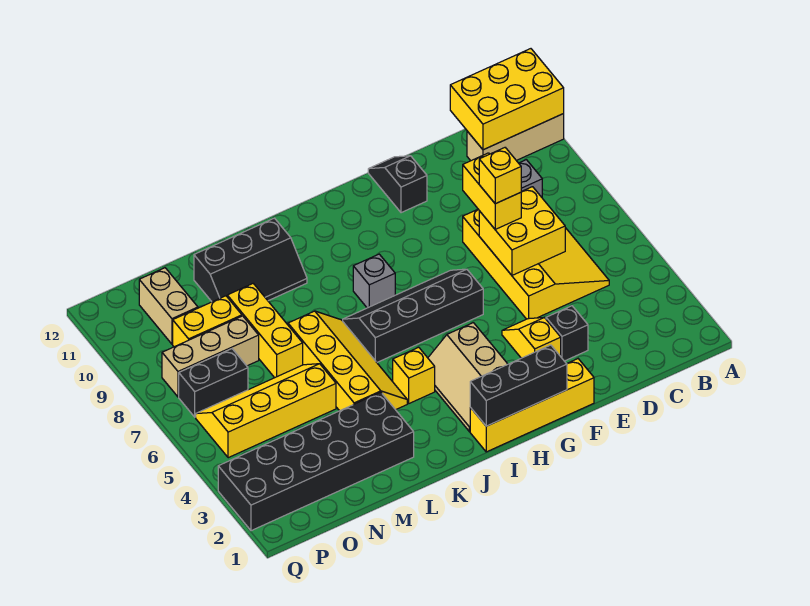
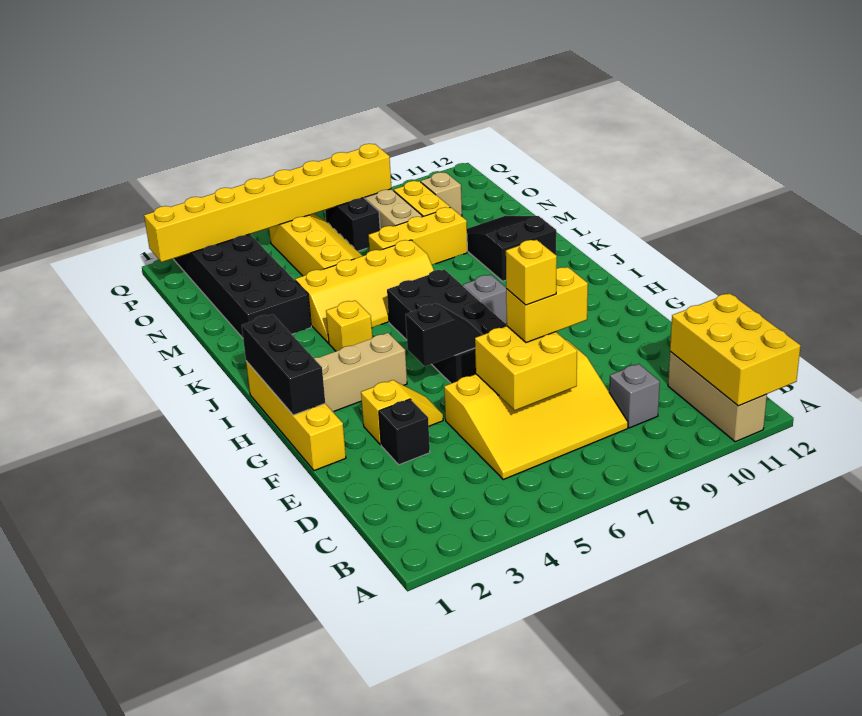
black slope F11:F12 level 1 top 11 -> black slope G5:G6 level 2 top 5
black slope G6:J7 level 1 top 6 -> black brick G6:J7 level 1
black slope K10:M11 level 1 top 11 -> black slope K10:M11 level 1 top K
tan brick O10:O11 level 1 -> tan brick O10 level 1
none -> yellow brick P1:P8 level 2

